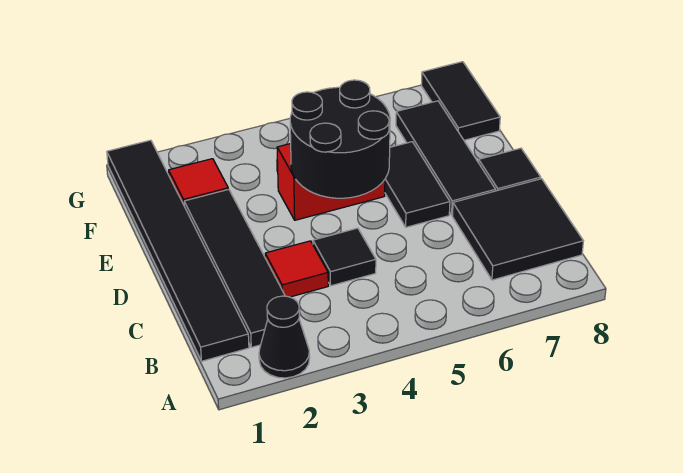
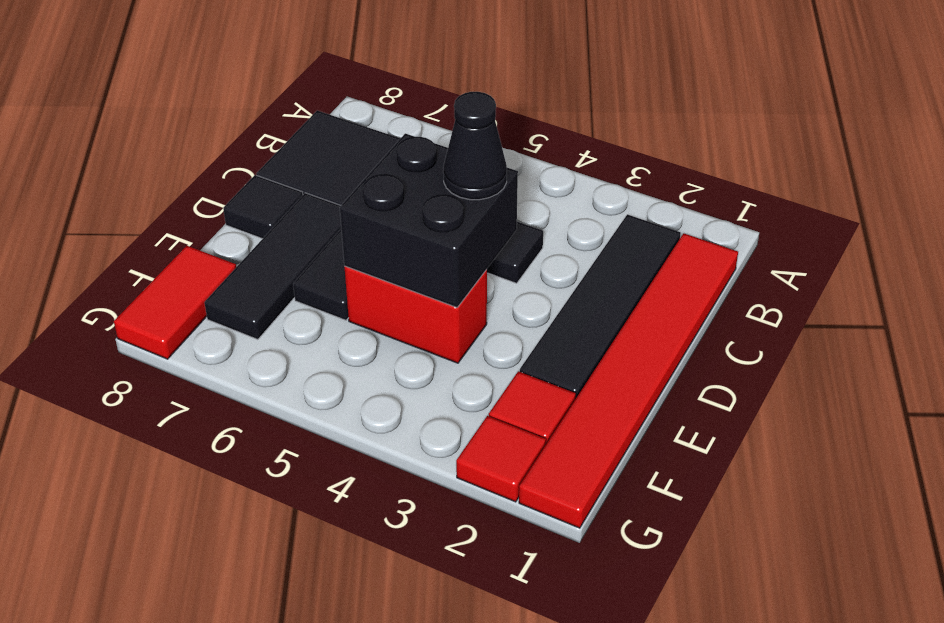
black cone A2 level 1 -> black cone D4 level 3
black tile B1:G1 level 1 -> red tile B1:G1 level 1
red tile C3 level 1 -> red tile G2 level 1
black round brick D4:E5 level 2 -> black brick D4:E5 level 2
black tile F8:G8 level 1 -> red tile F8:G8 level 1

